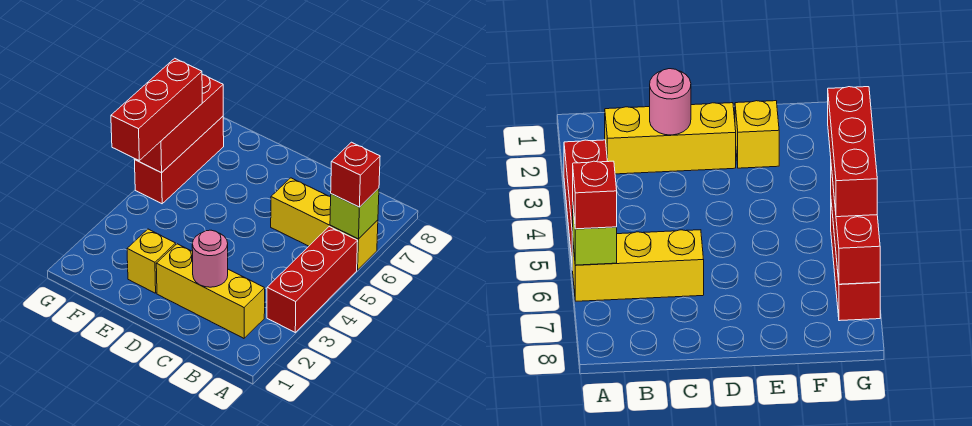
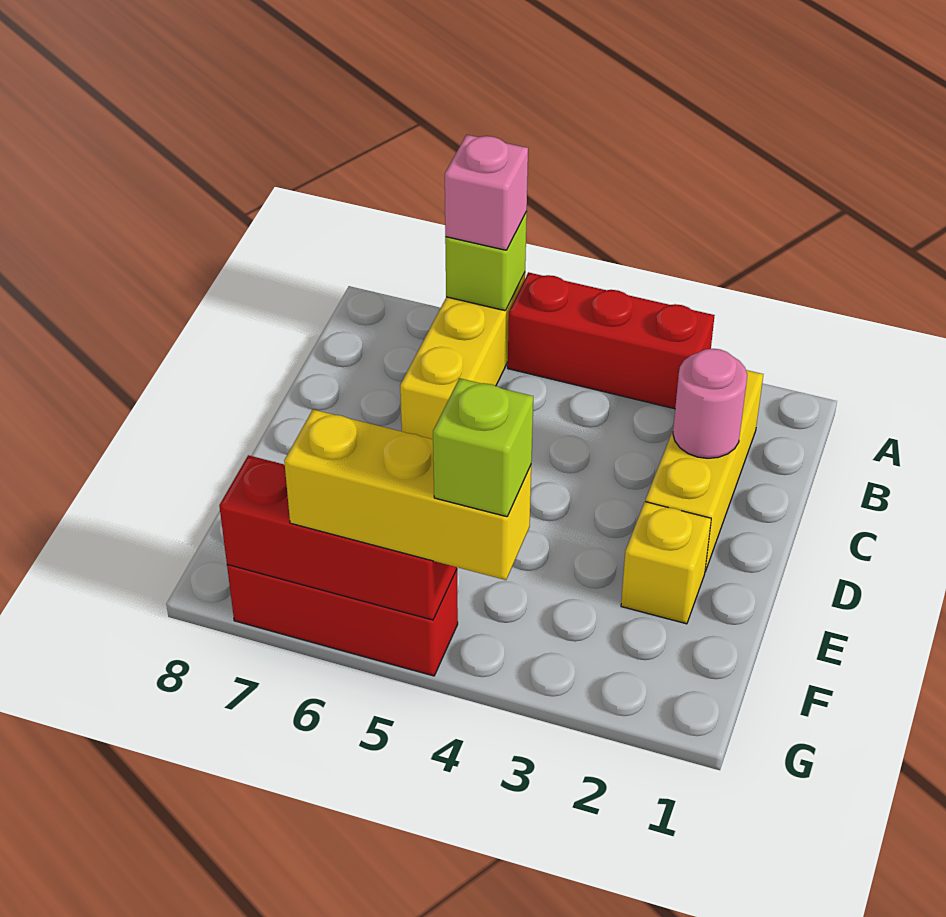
red brick A6 level 3 -> pink brick A6 level 3
red brick G4:G6 level 3 -> yellow brick G4:G6 level 3
none -> lime brick G4 level 4

